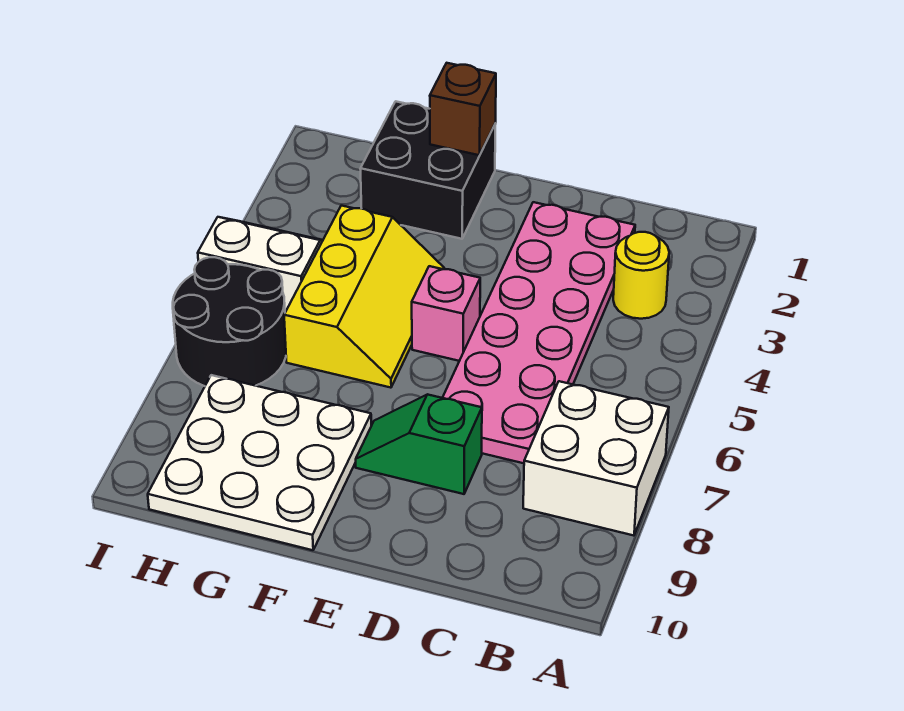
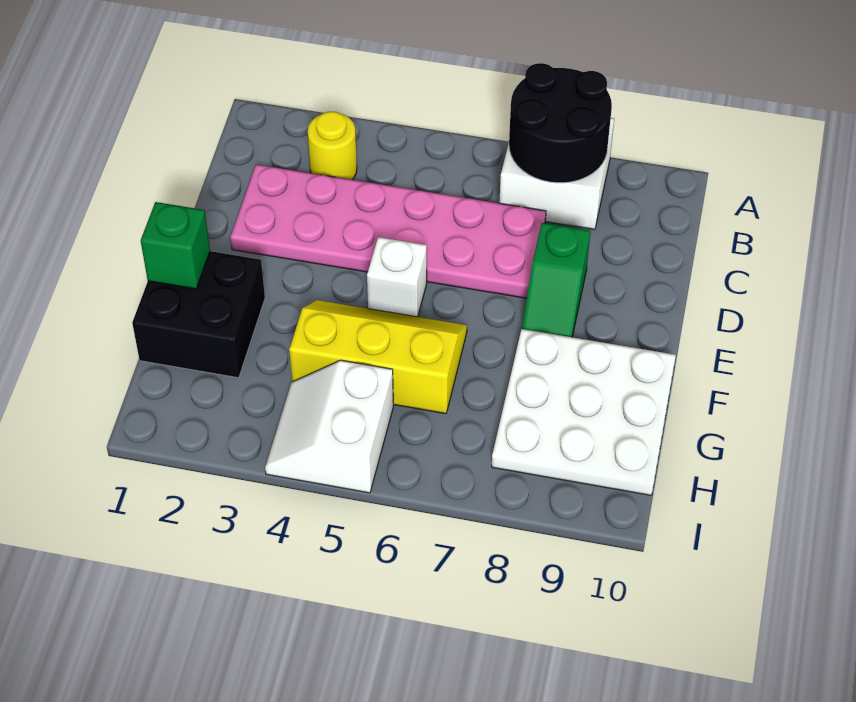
pink brick E5 level 1 -> white brick E5 level 1
brown brick F1 level 2 -> green brick F1 level 2
black round brick H6:I7 level 1 -> black round brick A7:B8 level 2

